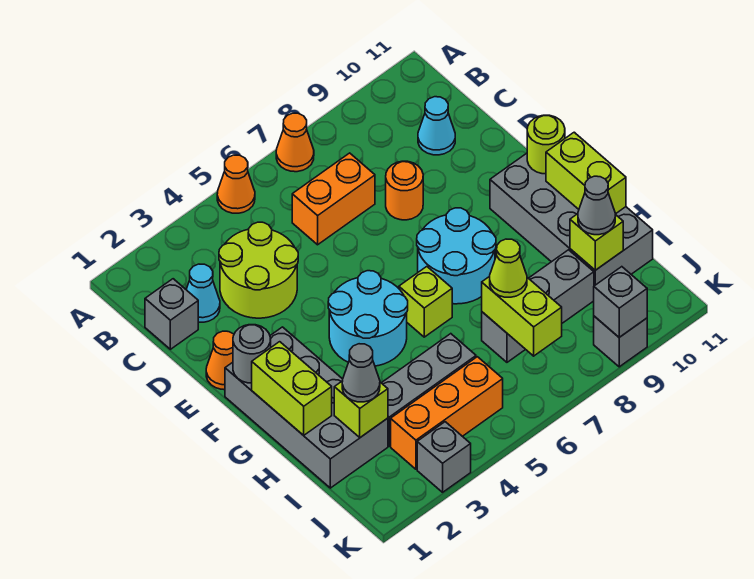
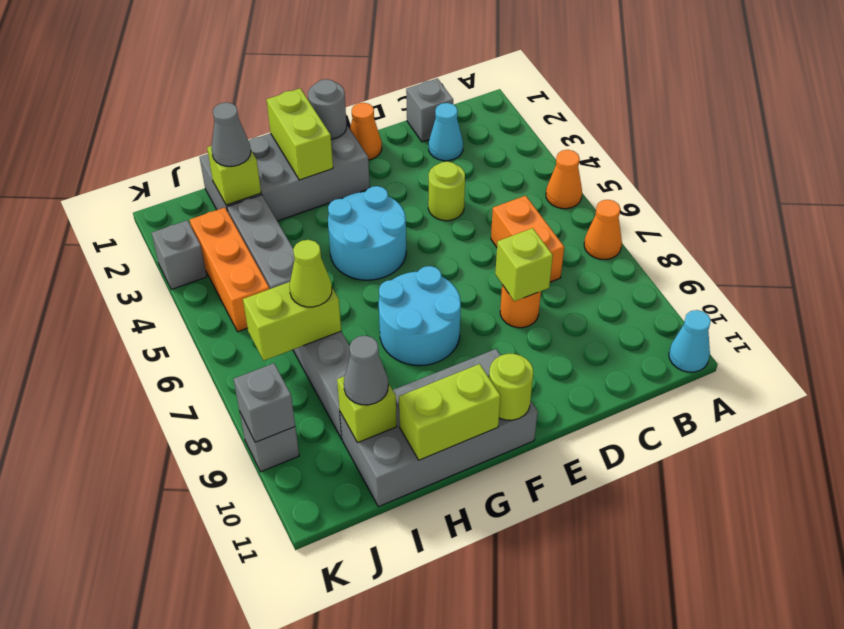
lime round brick C3:D4 level 1 -> lime round brick D4 level 1
cyan cone C10 level 1 -> cyan cone A11 level 1
lime brick G1:H1 level 2 -> lime brick G1:G2 level 2
lime brick G6 level 1 -> lime brick D8 level 2

